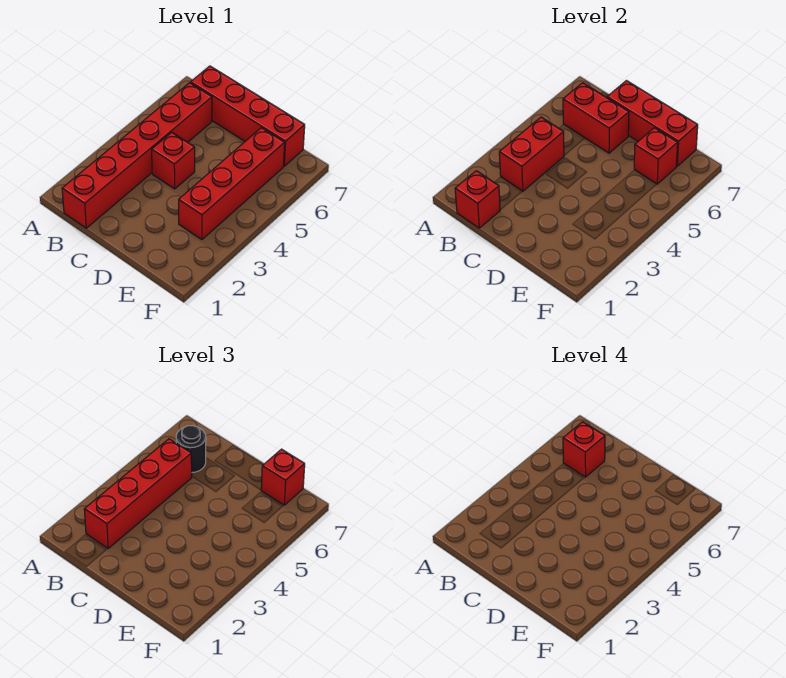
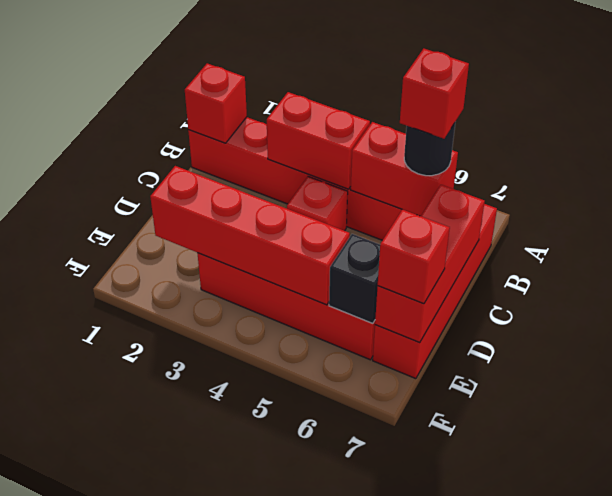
red brick B2:B5 level 3 -> red brick E2:E5 level 2
red brick B6:C6 level 2 -> red brick B5:B6 level 2
red brick E6 level 2 -> black brick E6 level 2

